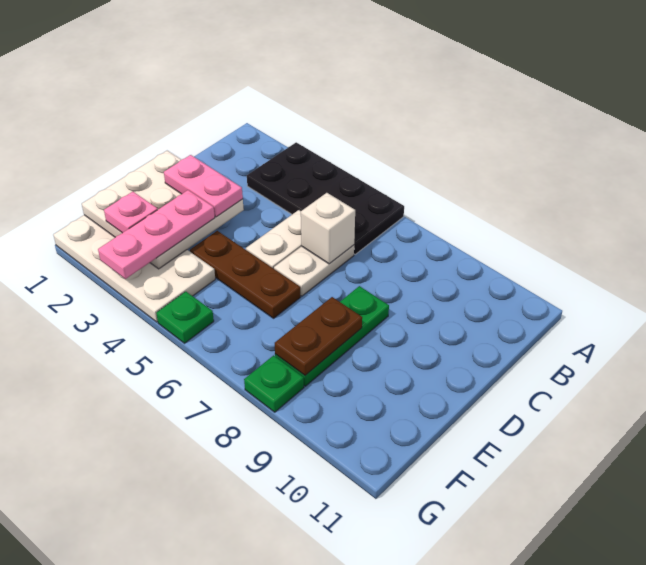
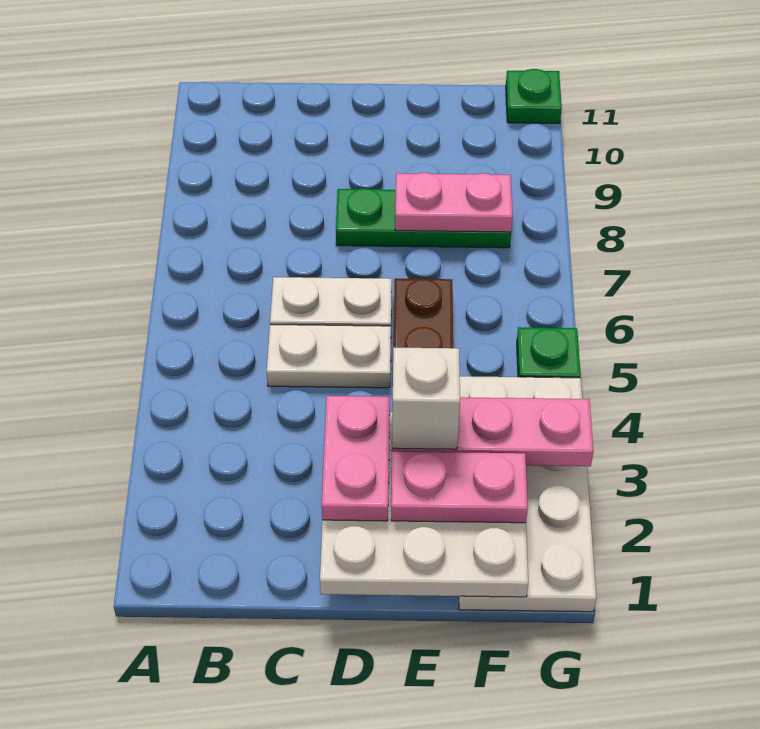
black plate A3:B6 level 1 -> none
white brick C6 level 2 -> white brick E3 level 4
brown plate E8:F8 level 2 -> pink plate E8:F8 level 2
pink plate F2 level 3 -> pink plate E2:F2 level 3
green plate G8 level 1 -> green plate G11 level 1

